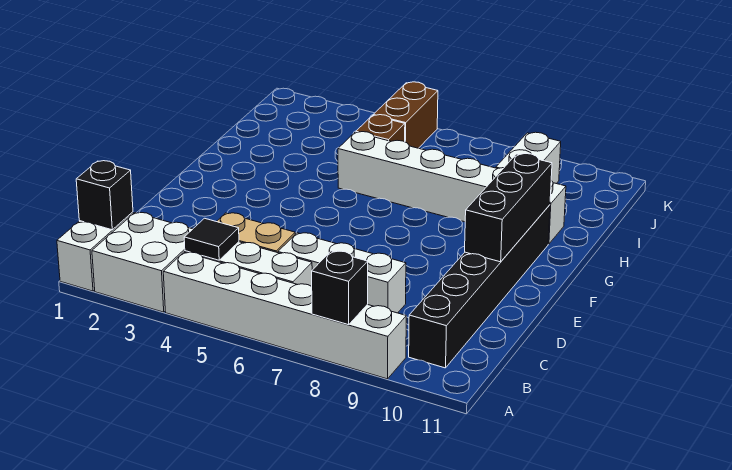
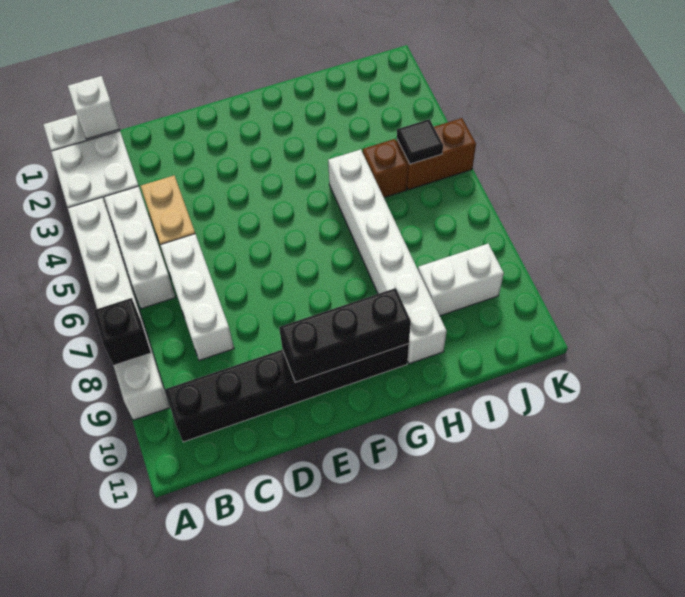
black brick B1 level 2 -> white brick B1 level 2
black tile B4 level 2 -> black tile J5 level 2

